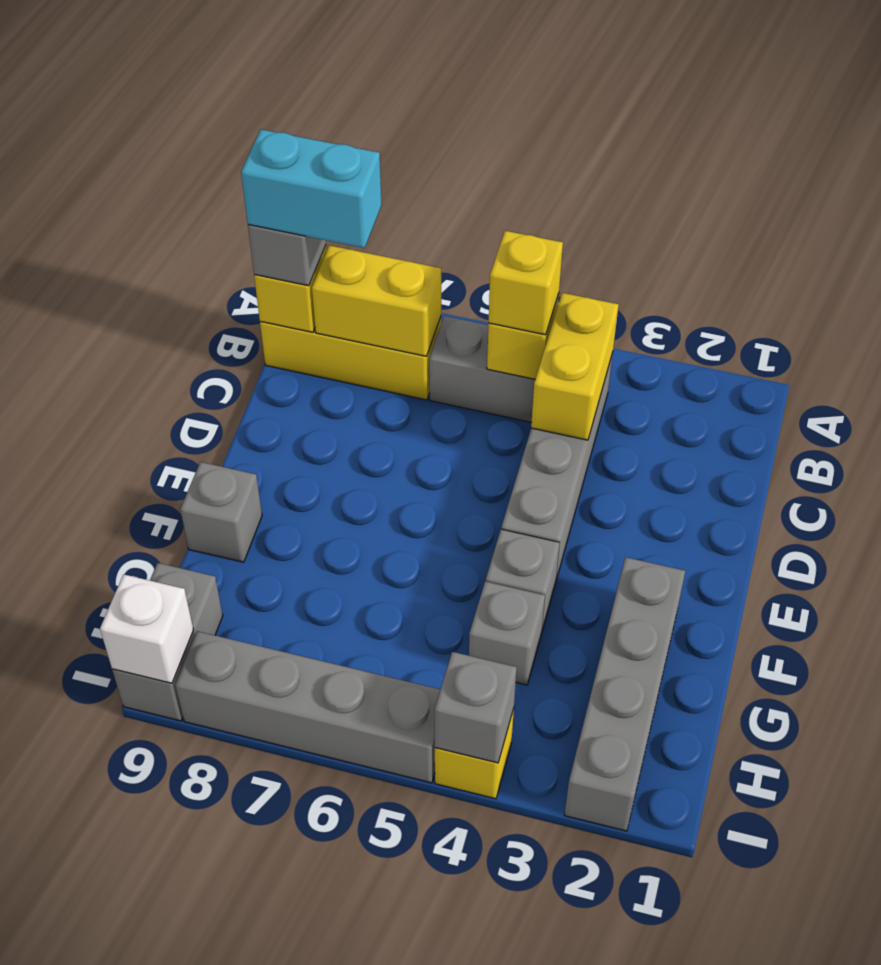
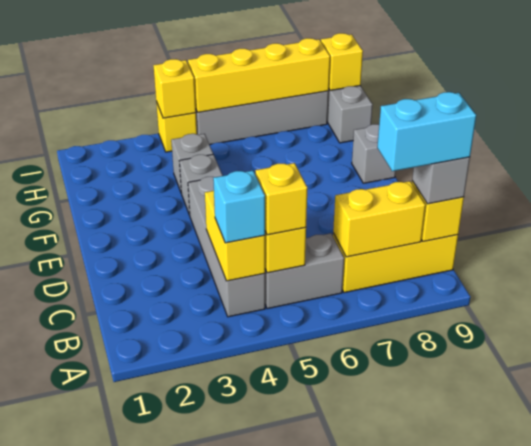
none -> cyan brick B4 level 3
grey brick F2:I2 level 1 -> none
grey brick I4 level 2 -> yellow brick I4 level 2
none -> yellow brick I5:I8 level 2
white brick I9 level 2 -> yellow brick I9 level 2

